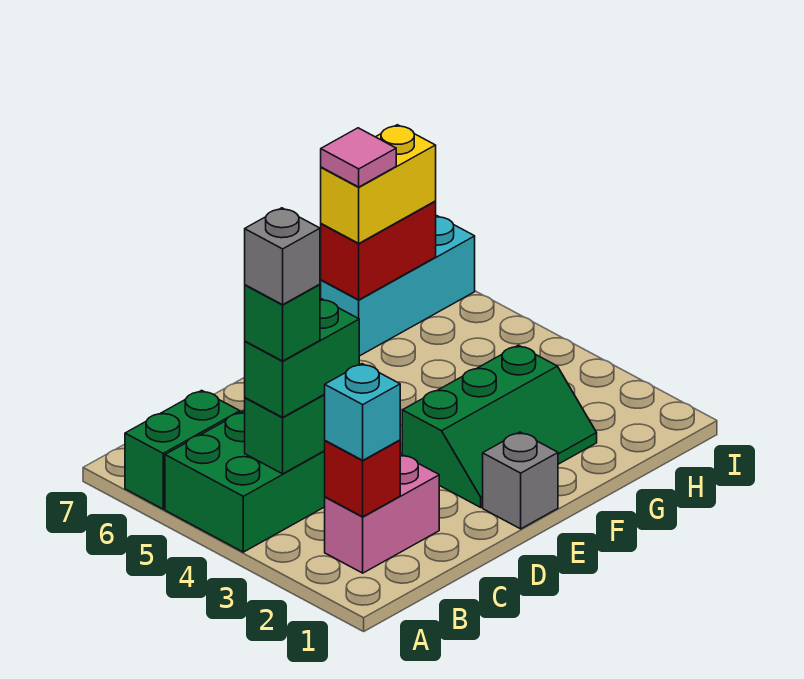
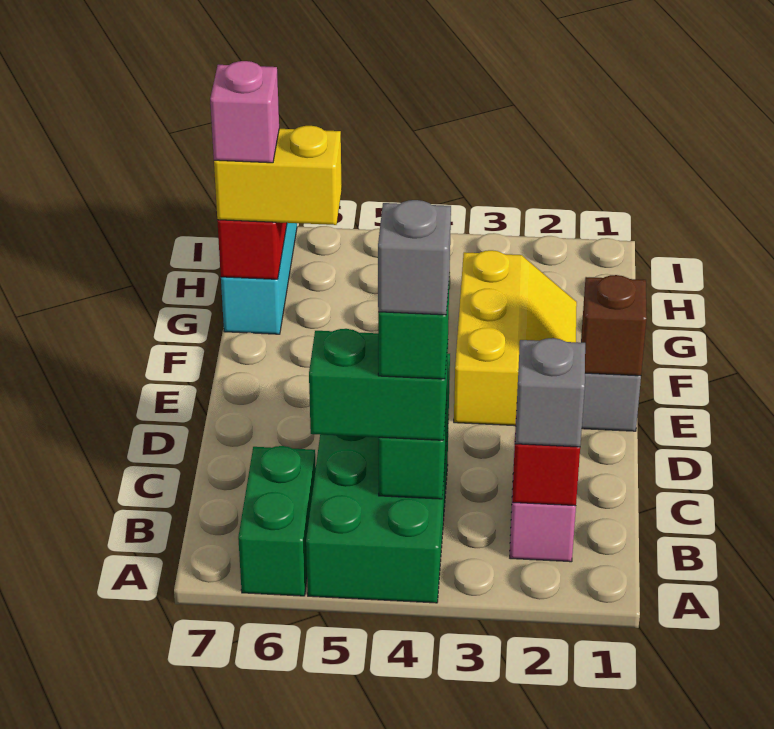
cyan brick B2 level 3 -> grey brick B2 level 3
green brick B4:C4 level 3 -> green brick B4:B5 level 3
none -> brown brick E1 level 2
green slope E2:G3 level 1 top 3 -> yellow slope E2:G3 level 1 top 3
yellow brick G7:H7 level 3 -> yellow brick G6:G7 level 3
pink tile G7 level 4 -> pink brick G7 level 4

